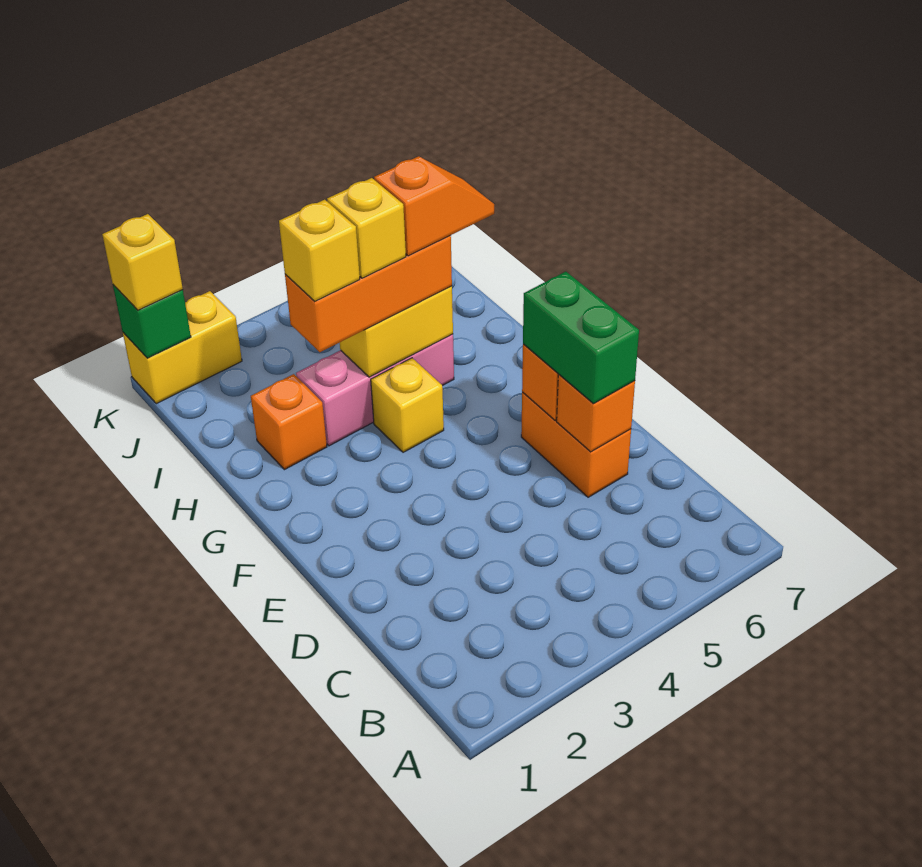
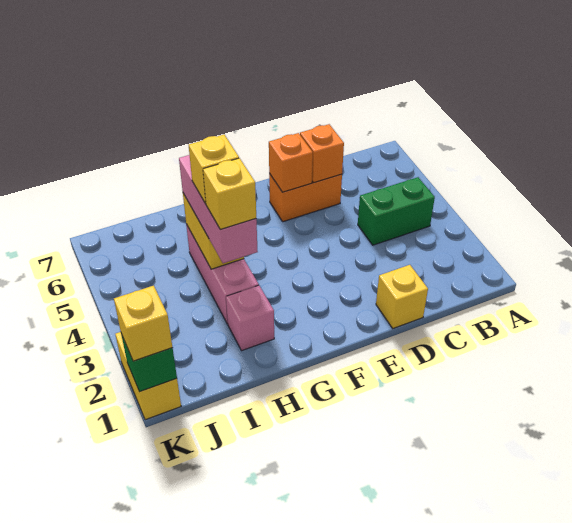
green brick D6:E6 level 3 -> green brick B4:C4 level 1
yellow brick G4 level 1 -> yellow brick D1 level 1
orange brick H2 level 1 -> pink brick H2 level 1
orange brick H3:H5 level 3 -> pink brick H3:H5 level 3
orange slope H5:H6 level 4 top 5 -> none

